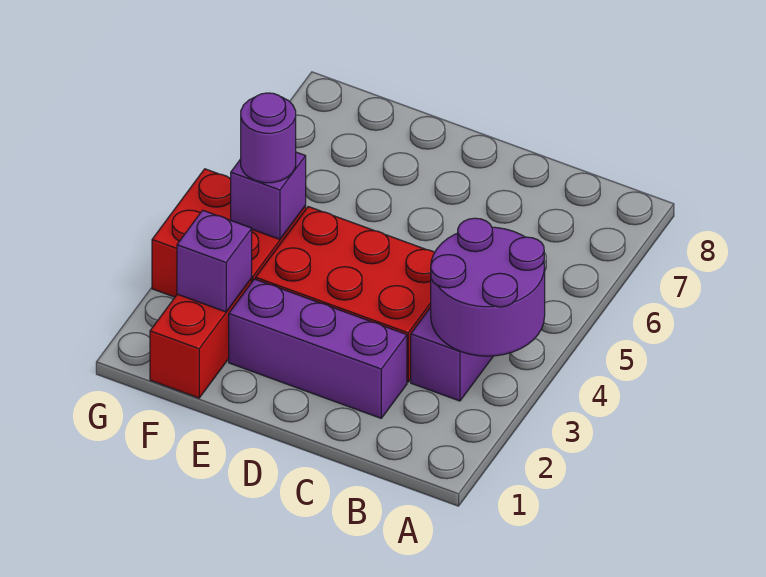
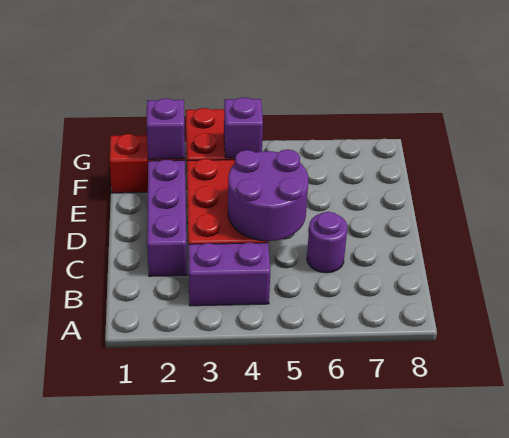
purple round brick A3:B4 level 2 -> purple round brick C4:D5 level 2
purple round brick F4 level 3 -> purple round brick C6 level 1

